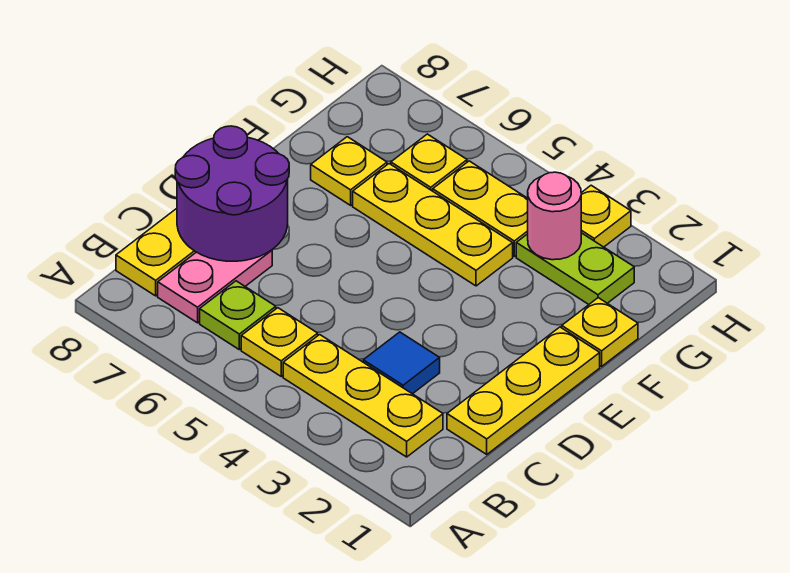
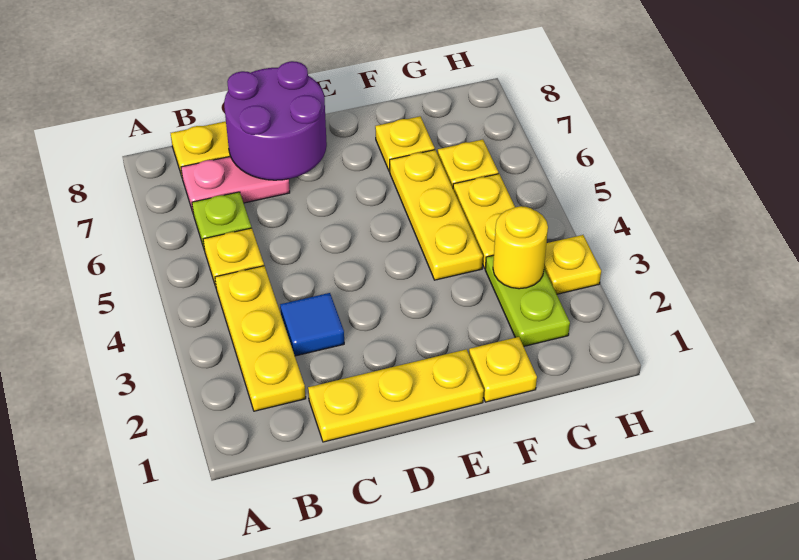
pink round brick G3 level 2 -> yellow round brick G3 level 2

